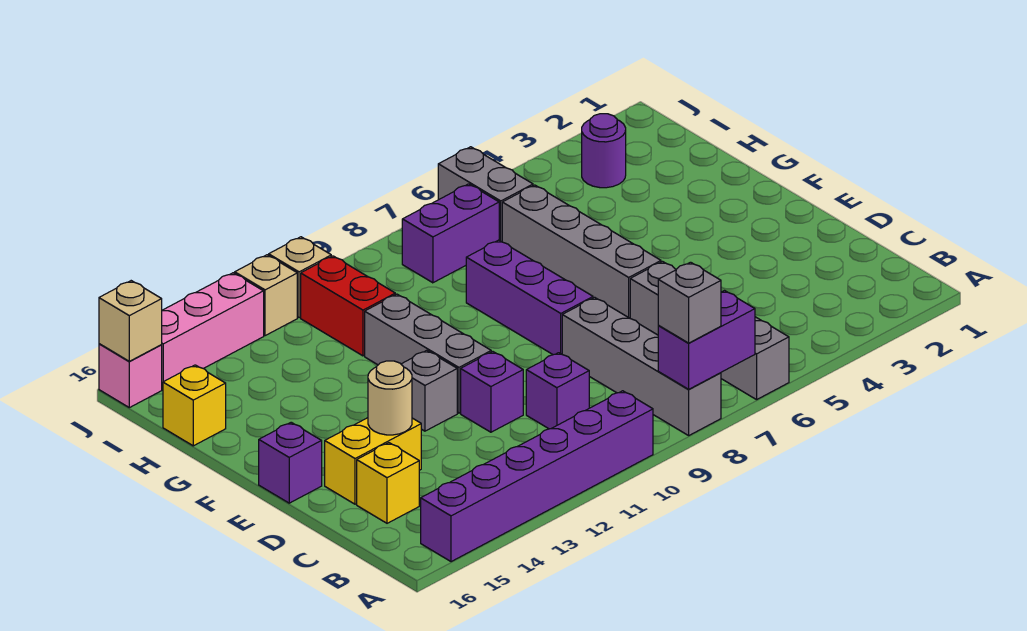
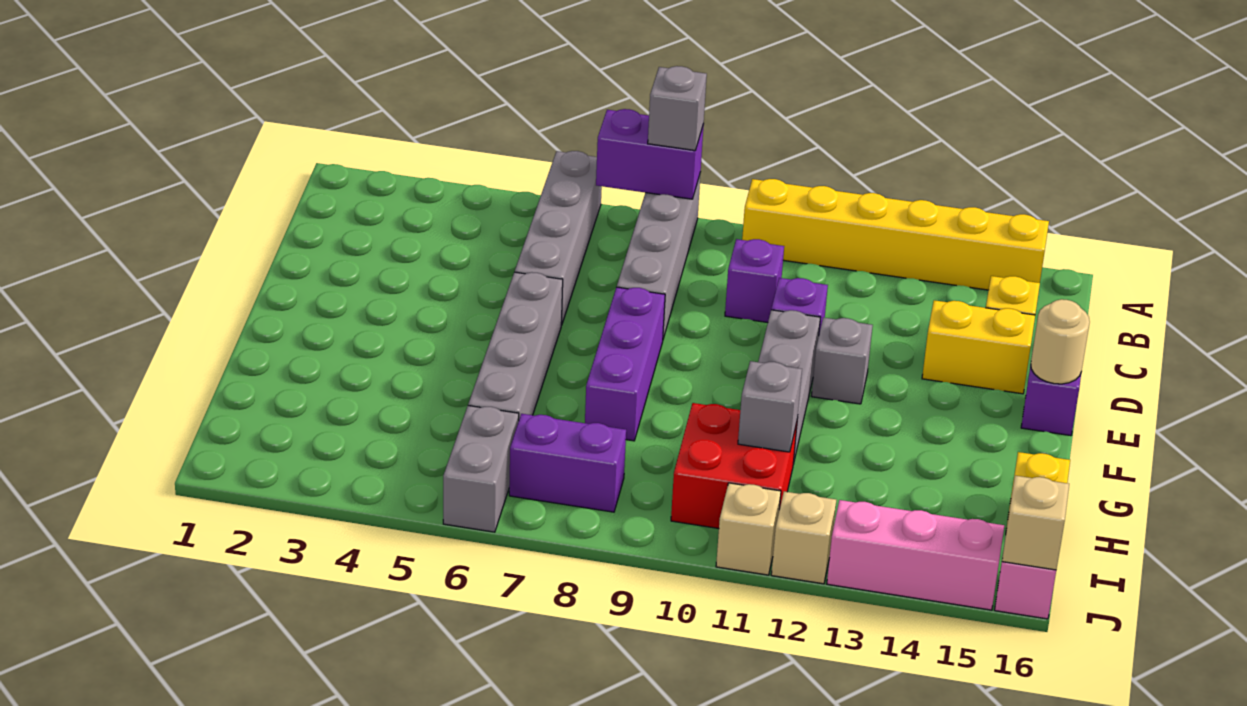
purple brick A10:A15 level 1 -> yellow brick A10:A15 level 1
tan round brick D14 level 2 -> tan round brick E16 level 2
red brick H11:I11 level 1 -> red brick H10:I11 level 1
none -> grey brick H11 level 2
purple round brick I3 level 1 -> none

